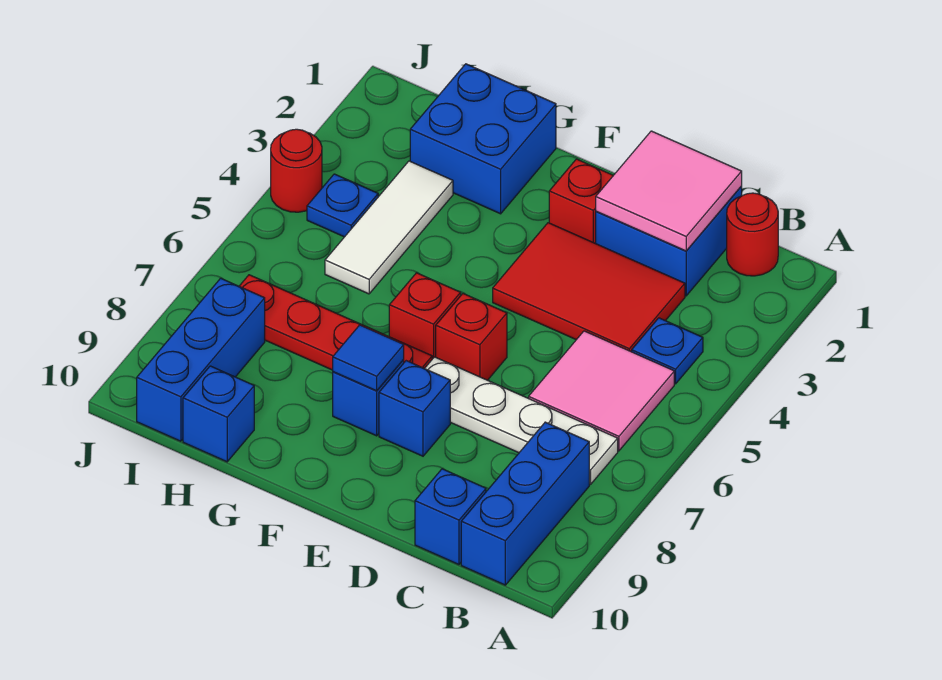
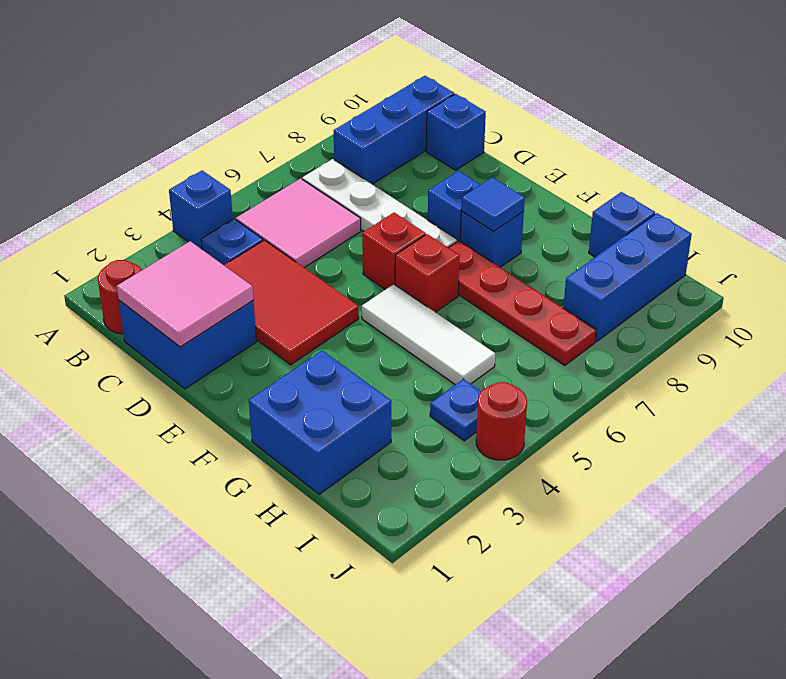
none -> blue brick A4 level 1
red brick E2 level 1 -> none
white tile H3:H5 level 1 -> white tile F5:H5 level 1

